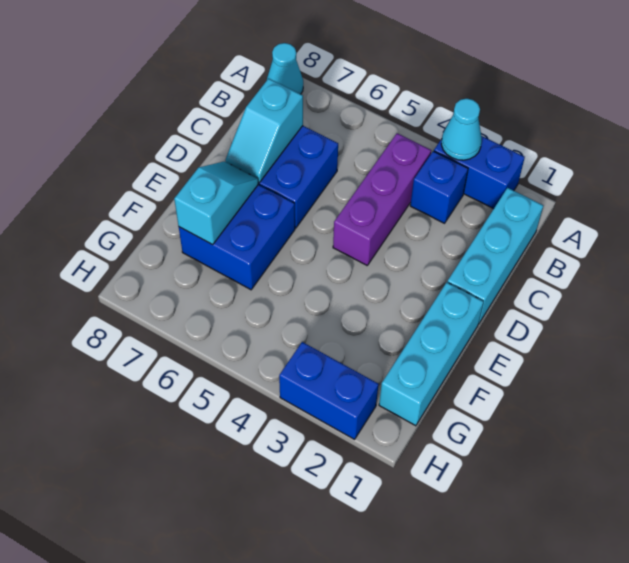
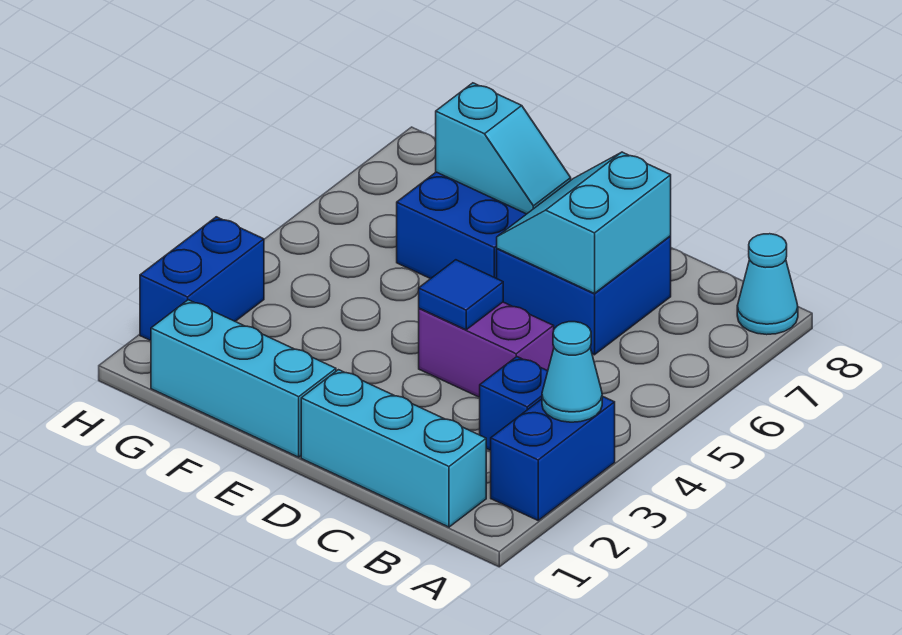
purple brick B4:D4 level 1 -> purple brick C4:D4 level 1
cyan slope C7:D7 level 2 top C -> cyan slope C6:D7 level 2 top C
none -> blue tile D4 level 2

